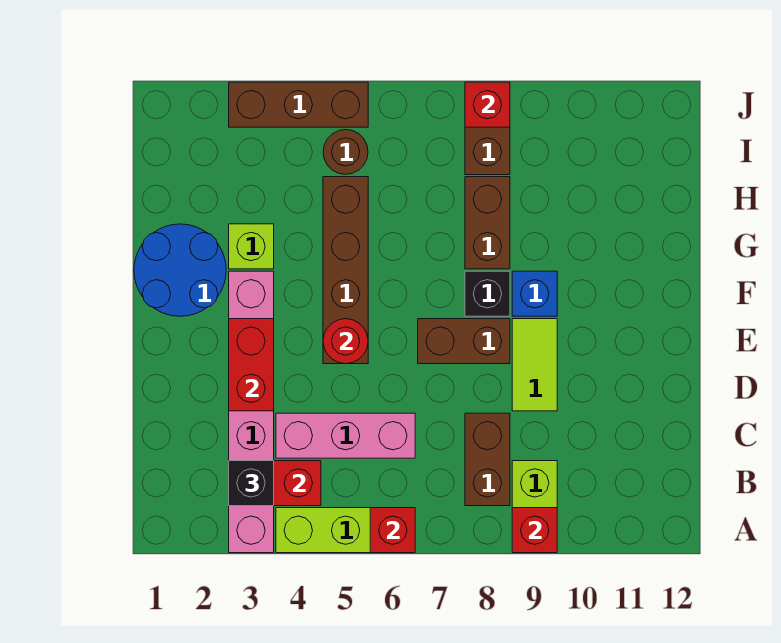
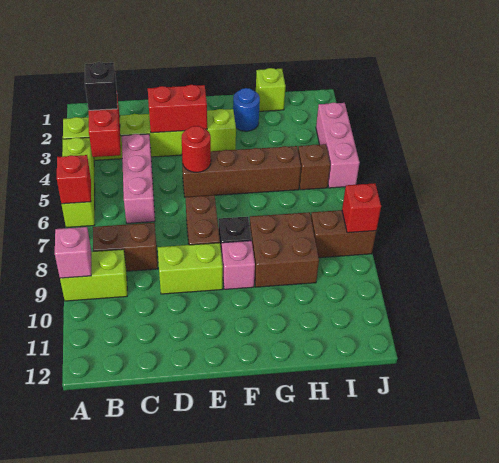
pink brick A3:F3 level 1 -> lime brick A3:F3 level 1
red brick A9 level 2 -> pink brick A9 level 2
lime tile D9:E9 level 1 -> lime brick D9:E9 level 1
blue round brick F1:G2 level 1 -> blue round brick G2 level 1
blue brick F9 level 1 -> pink brick F9 level 1
lime brick G3 level 1 -> lime brick H1 level 1
brown brick G8:H8 level 1 -> brown brick G8:H9 level 1
brown round brick I5 level 1 -> brown brick I5 level 1
brown brick J3:J5 level 1 -> pink brick J3:J5 level 1

